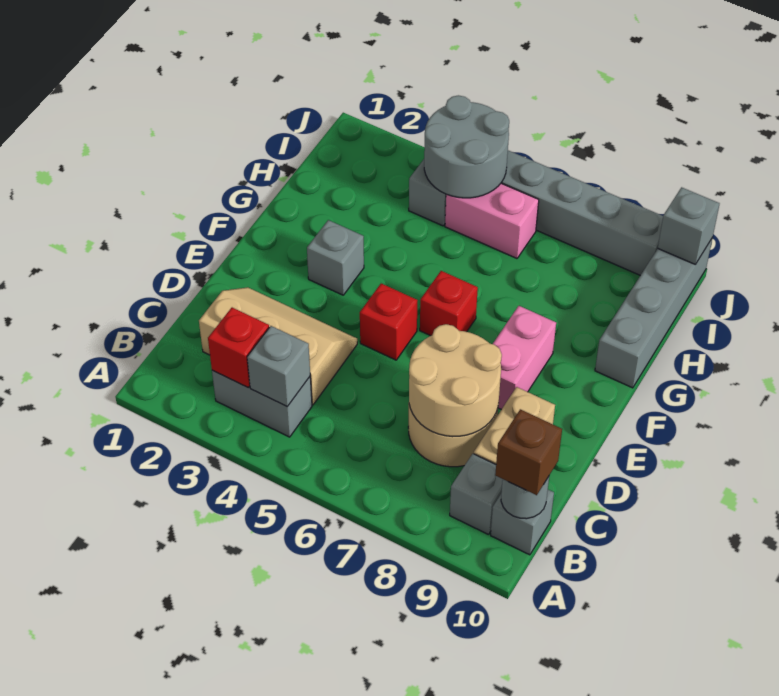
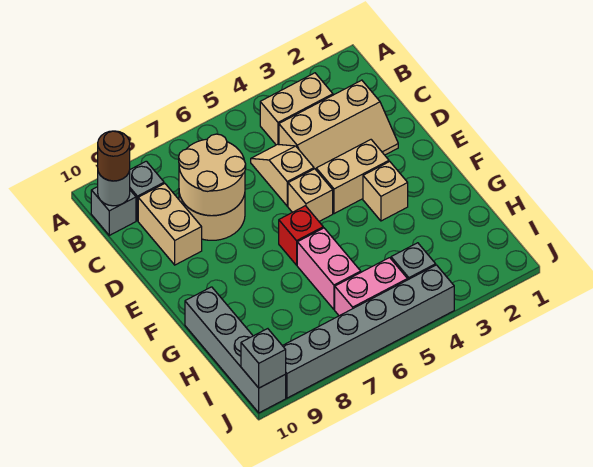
grey brick B3:B4 level 1 -> tan brick B3:B4 level 1
red brick B3 level 2 -> none
grey brick B4 level 2 -> none
brown brick B10 level 3 -> brown round brick B10 level 3
none -> tan slope C5:D5 level 1 top D
none -> tan brick E3:E4 level 1
red brick E5 level 1 -> tan brick E5 level 1
pink brick E8:F8 level 1 -> pink brick G6:H6 level 1
grey brick F3 level 1 -> tan brick F3 level 1
grey round brick I4:J5 level 2 -> none

